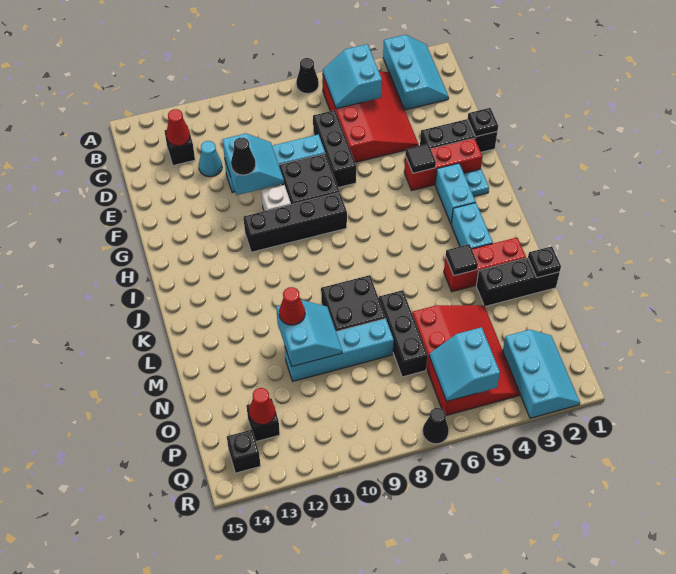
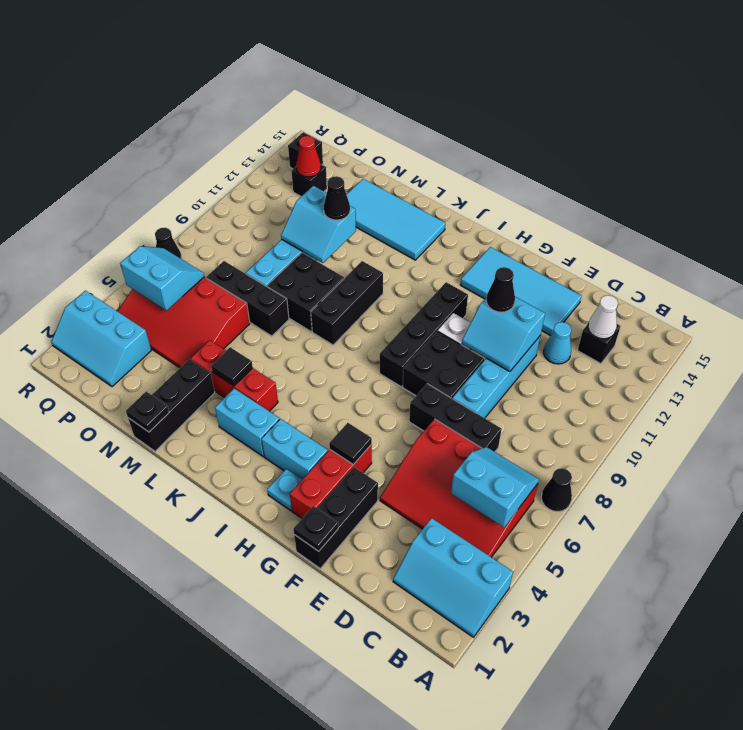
red cone C13 level 2 -> white cone C13 level 2
none -> cyan tile E13:H14 level 1
none -> black brick K8:K10 level 1
none -> cyan tile K13:N14 level 1
red brick L2:L4 level 1 -> red brick K4:M4 level 1
red cone M11 level 3 -> black cone M11 level 3

